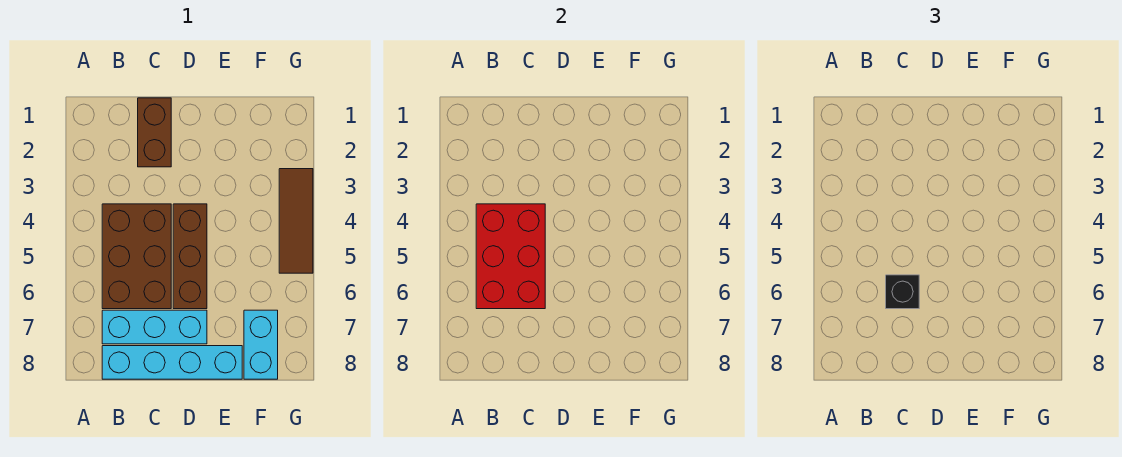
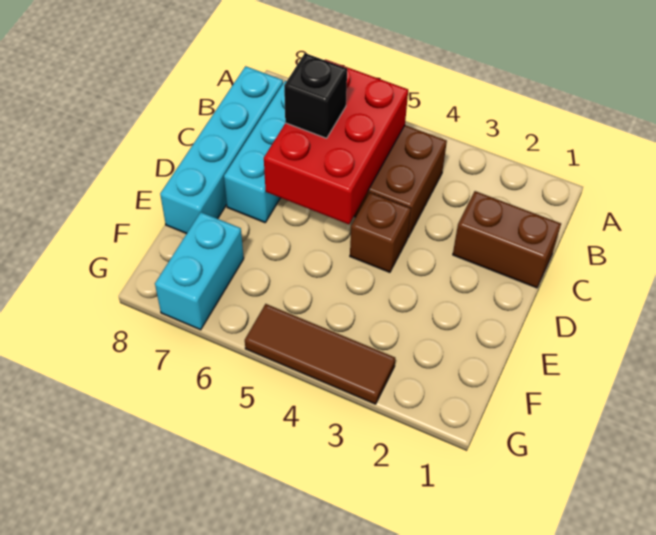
red brick B4:C6 level 2 -> red brick B5:D6 level 2
brown brick D4:D6 level 1 -> brown brick D4 level 1
cyan brick F7:F8 level 1 -> cyan brick F7:G7 level 1

